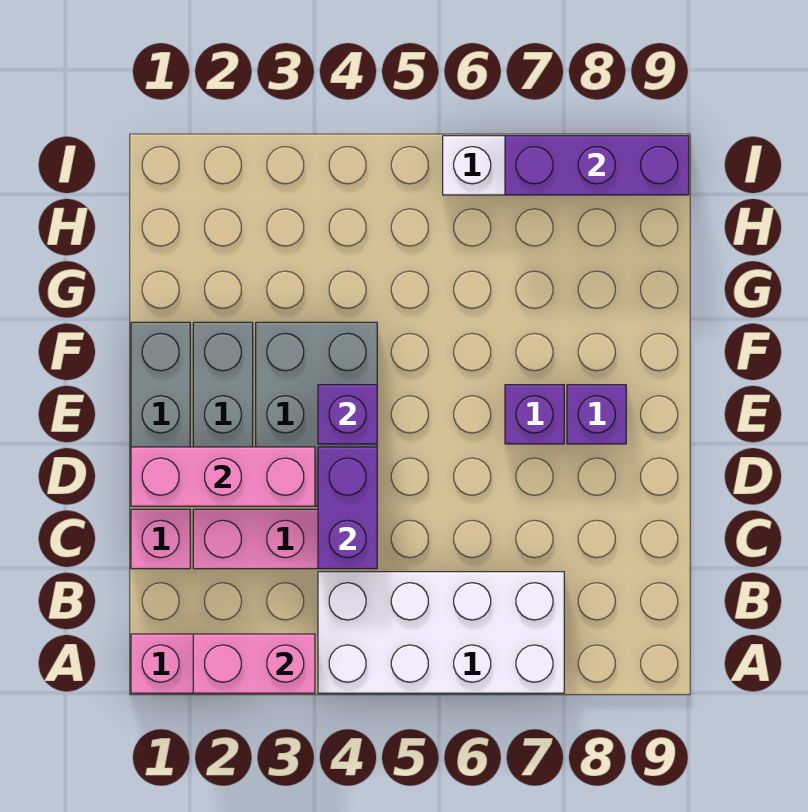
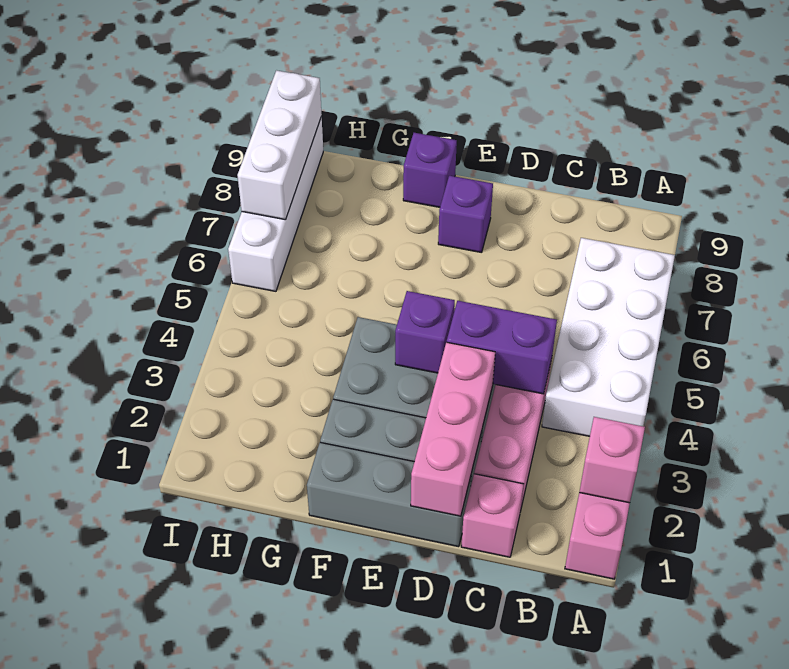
pink brick A2:A3 level 2 -> pink brick A2 level 2
purple brick E7 level 1 -> purple brick F9 level 1
purple brick I7:I9 level 2 -> white brick I7:I9 level 2

